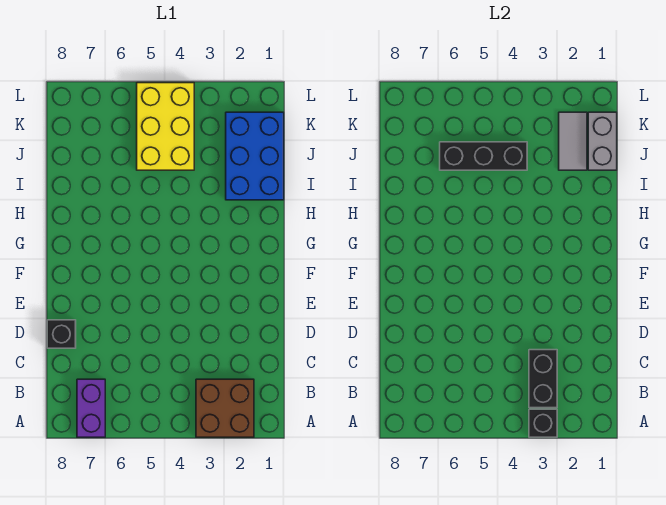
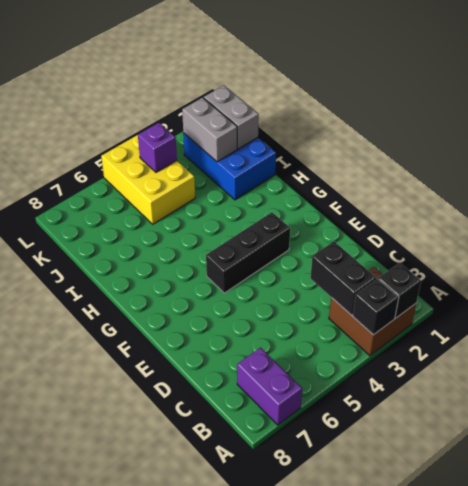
black brick D8 level 1 -> black brick A2 level 2
grey tile J2:K2 level 2 -> grey brick J2:K2 level 2
black brick J4:J6 level 2 -> black brick F3:F5 level 1
none -> purple brick K4 level 2

